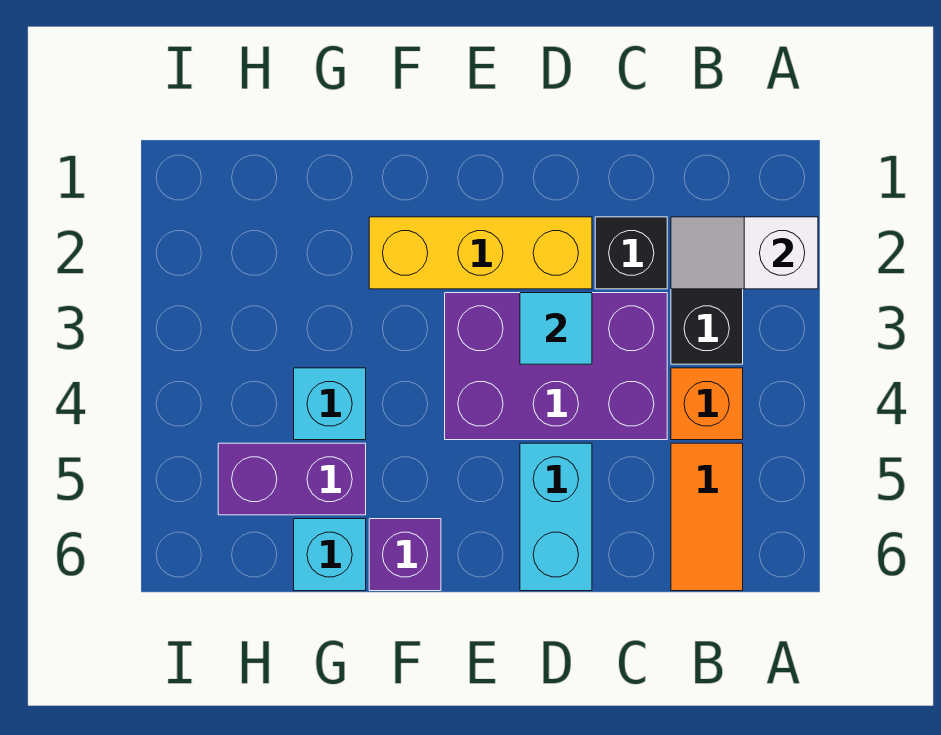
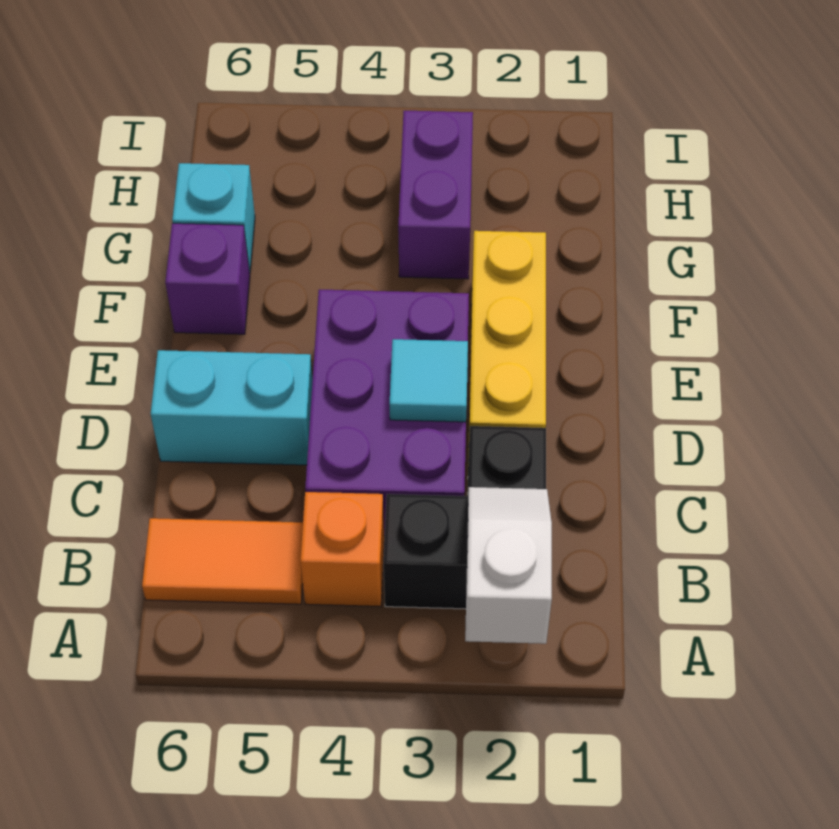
cyan brick G4 level 1 -> none
purple brick G5:H5 level 1 -> purple brick G3:H3 level 1

